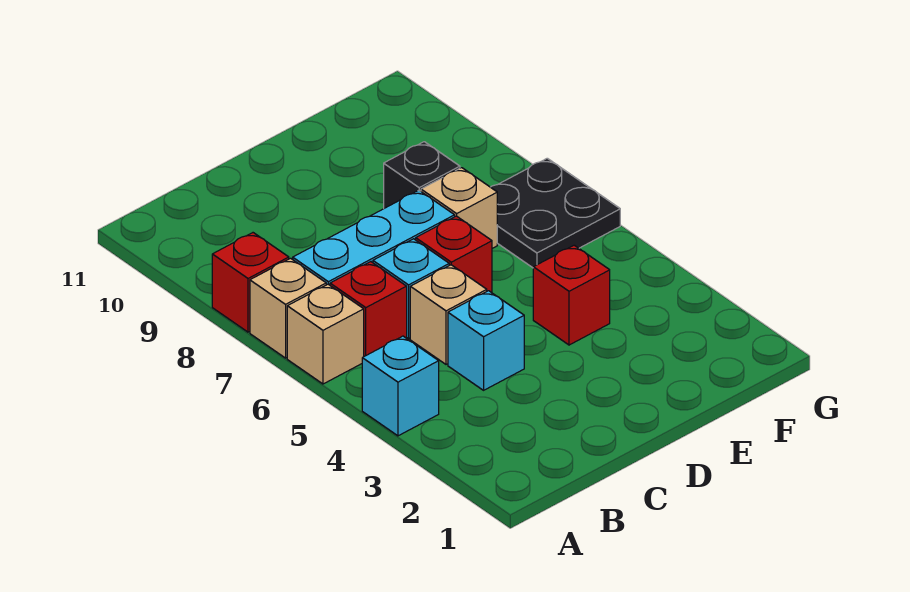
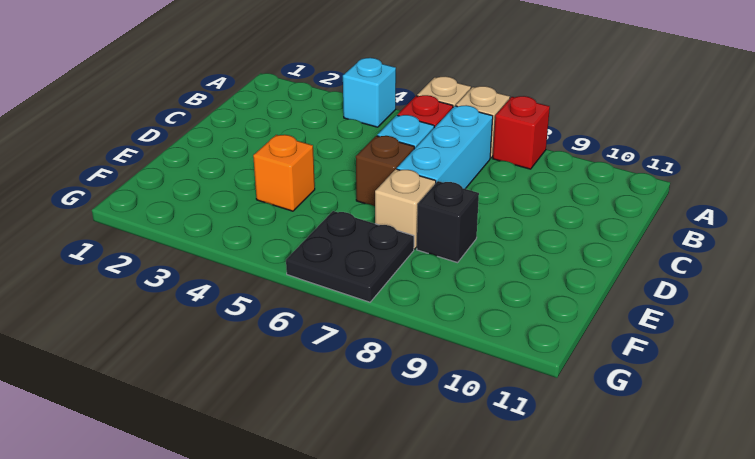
cyan brick C4 level 1 -> none
tan brick C5 level 1 -> none
red brick D6 level 1 -> brown brick D6 level 1
red brick E4 level 1 -> orange brick E4 level 1

